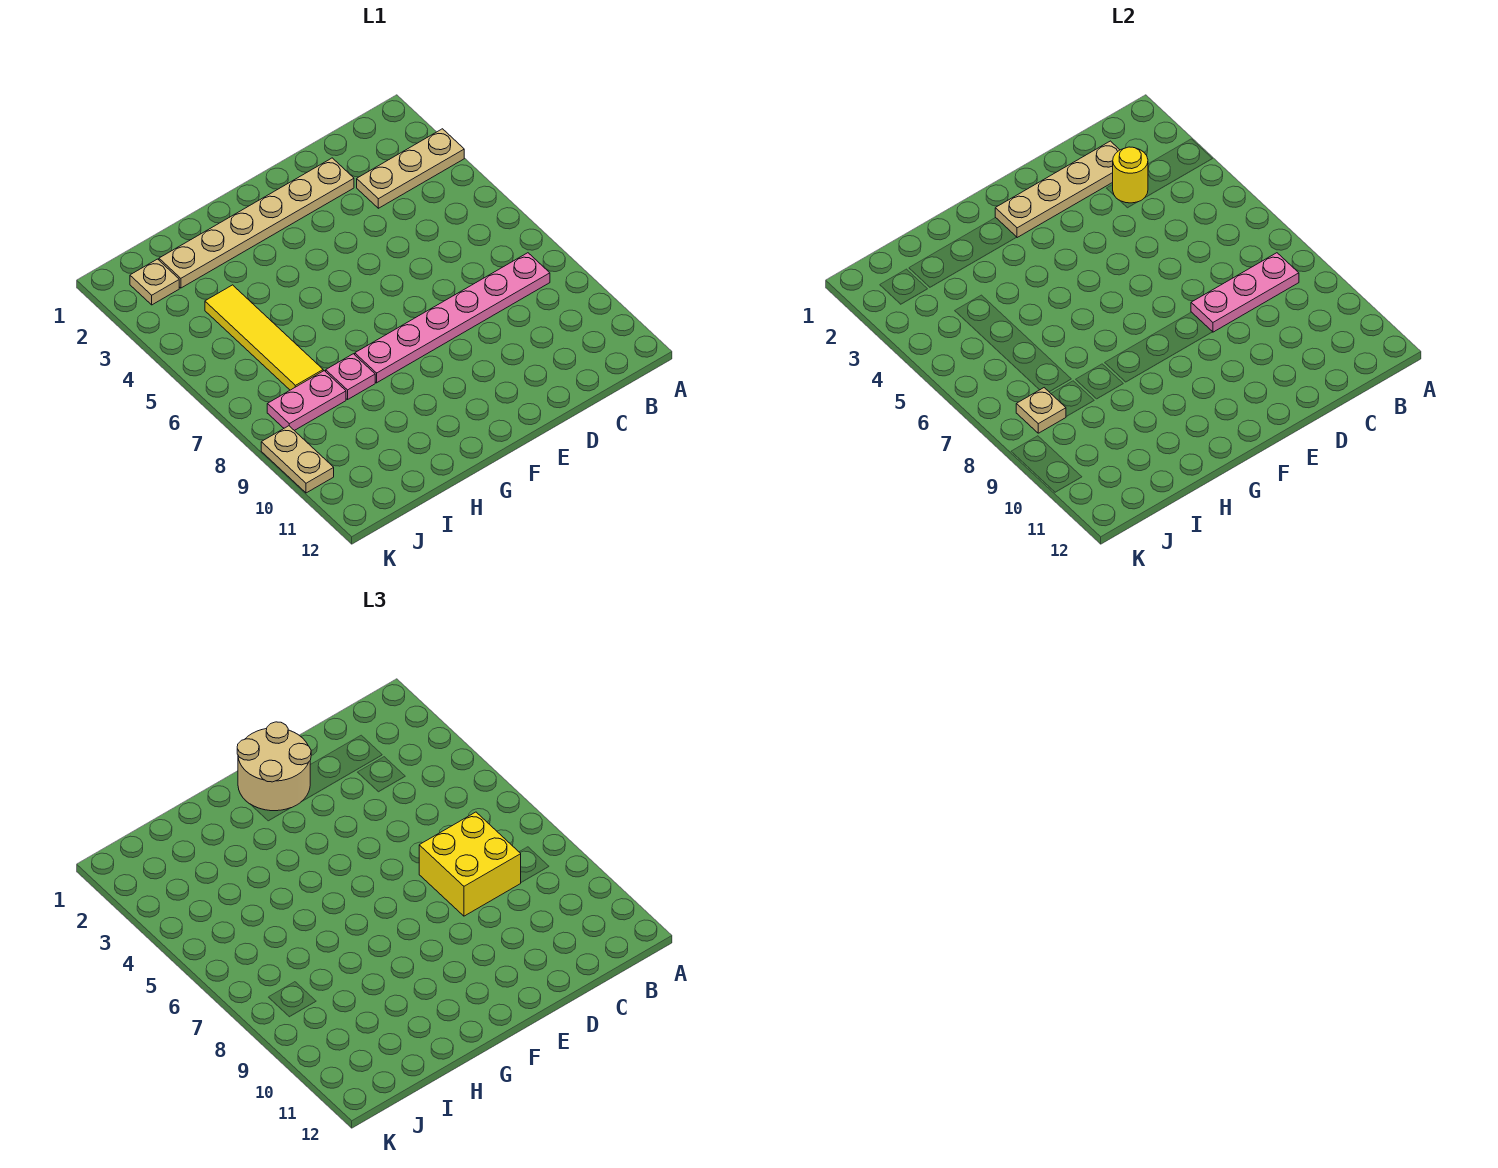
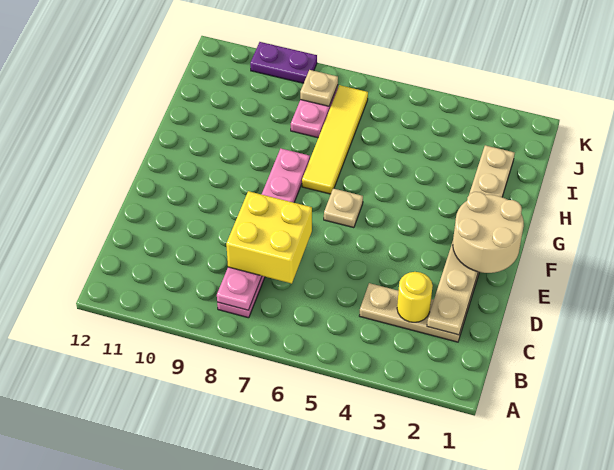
tan plate A3:C3 level 1 -> tan plate C2:C4 level 1
pink plate H8 level 1 -> none
yellow tile I4:I7 level 1 -> yellow tile G7:J7 level 1
tan plate J2 level 1 -> tan plate F6 level 1
tan plate K9:K10 level 1 -> purple plate K9:K10 level 1

